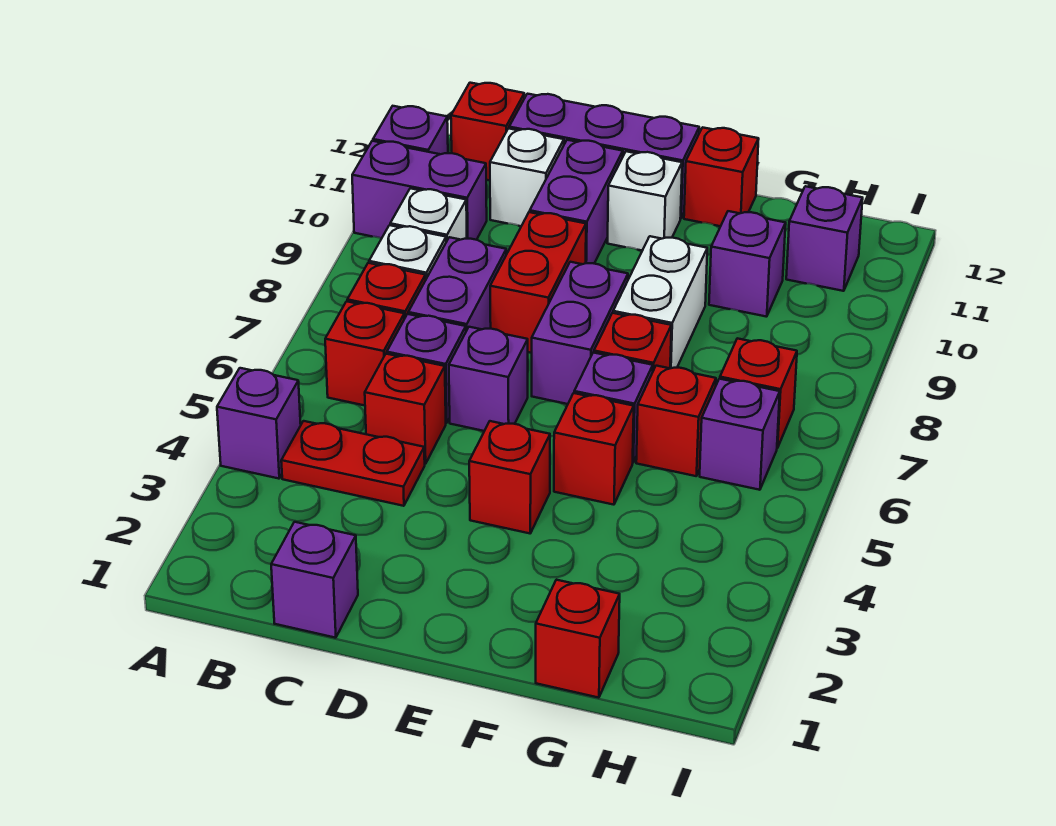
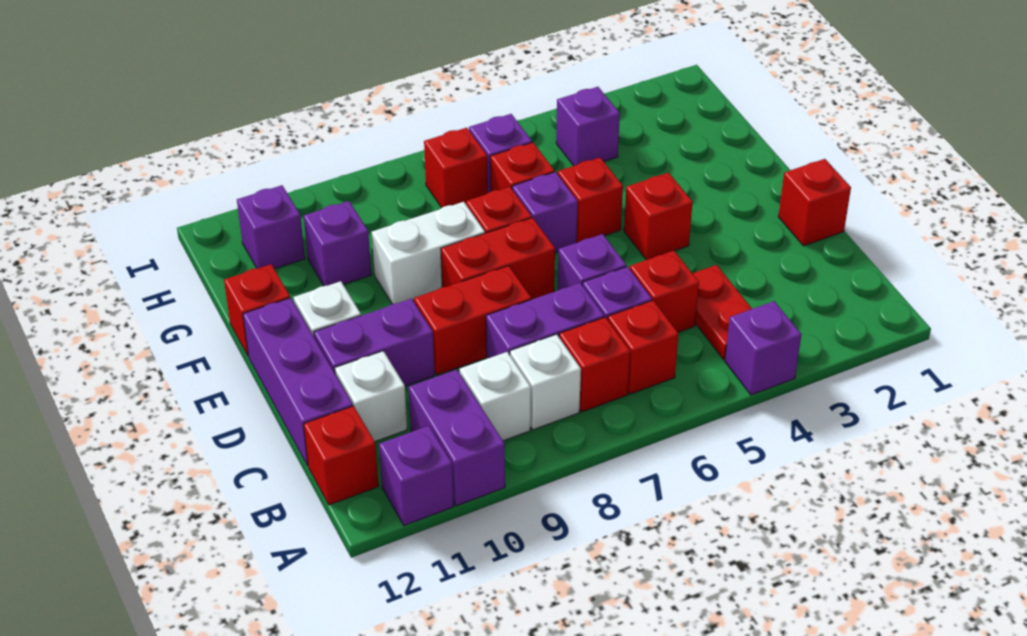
purple brick C1 level 1 -> purple brick H4 level 1
purple brick E7:E8 level 1 -> red brick E7:E8 level 1
red brick G1 level 1 -> red brick D1 level 1

